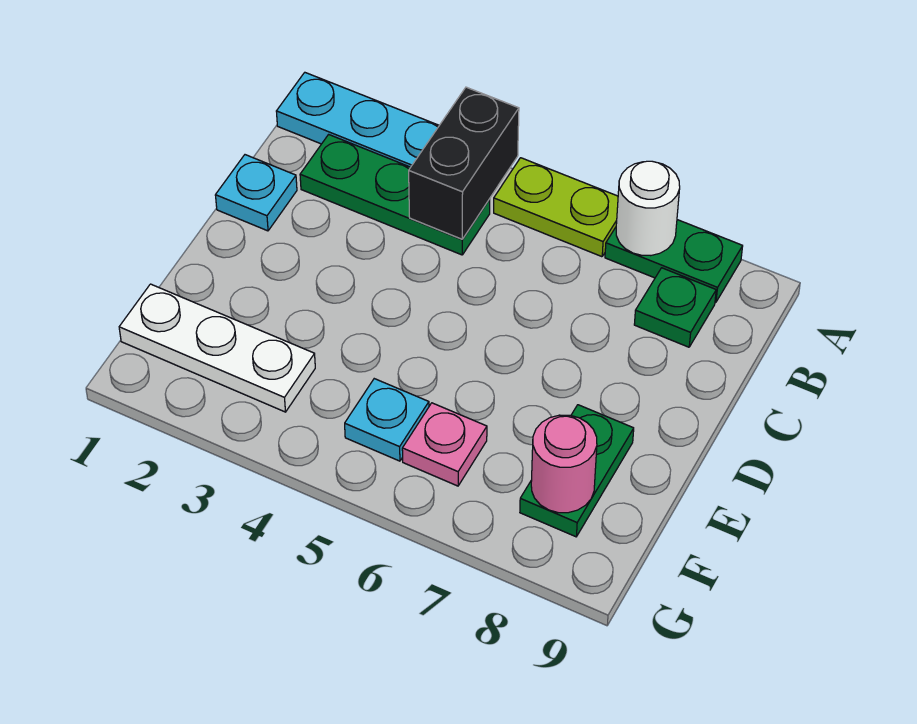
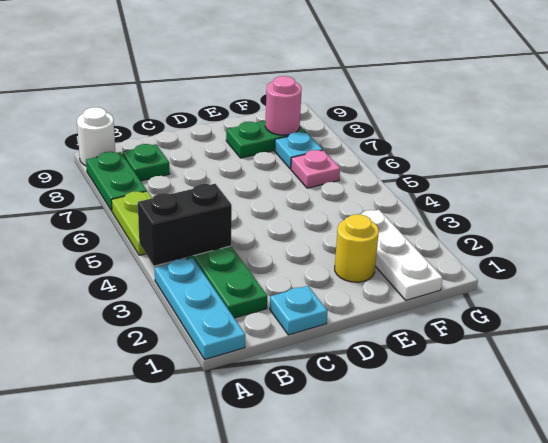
white round brick A7 level 2 -> white round brick A9 level 1
none -> yellow round brick E2 level 1
cyan plate F5 level 1 -> cyan plate F7 level 1

